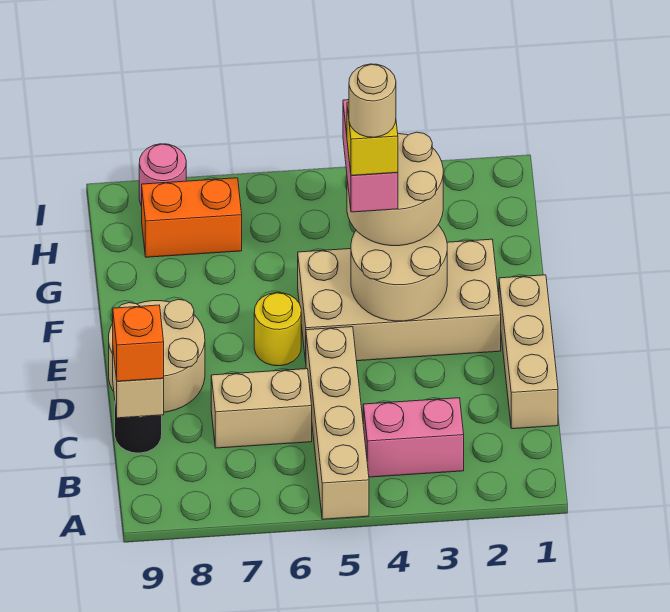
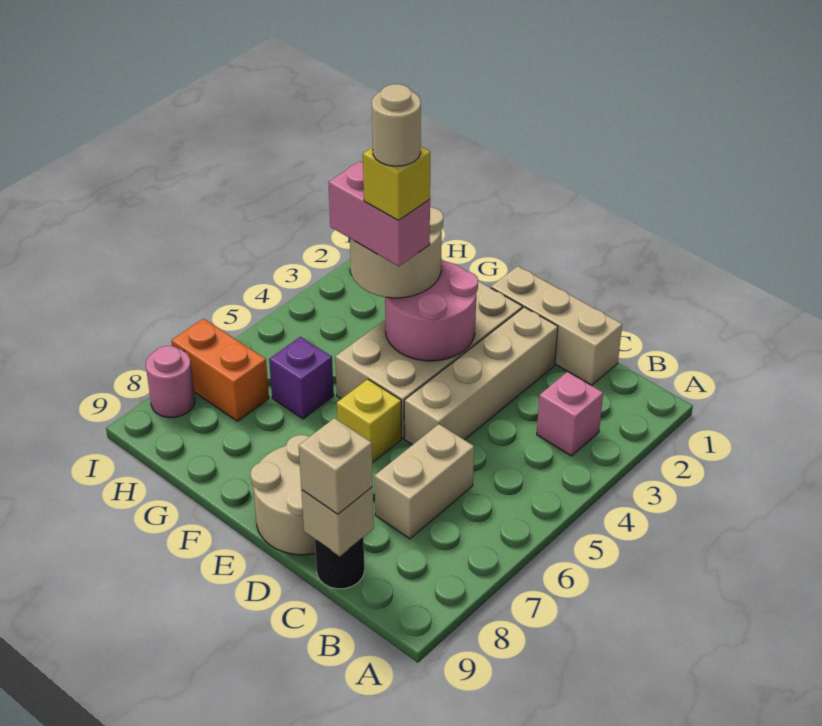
tan brick A5:D5 level 1 -> tan brick D2:D5 level 1
pink brick B3:B4 level 1 -> pink brick B3 level 1
orange brick C9 level 3 -> tan brick C9 level 3
tan round brick E3:F4 level 2 -> pink round brick E3:F4 level 2
yellow round brick E6 level 1 -> yellow brick E6 level 1
none -> purple brick G6 level 1
orange brick H7:H8 level 1 -> orange brick H7:I7 level 1

